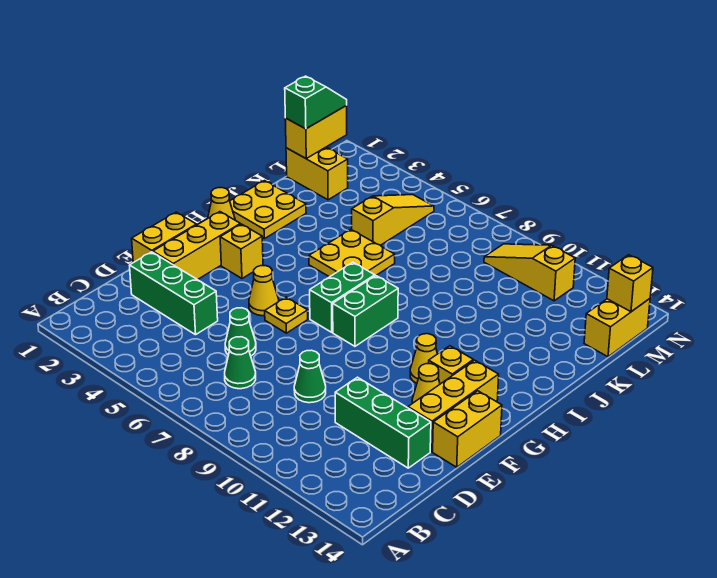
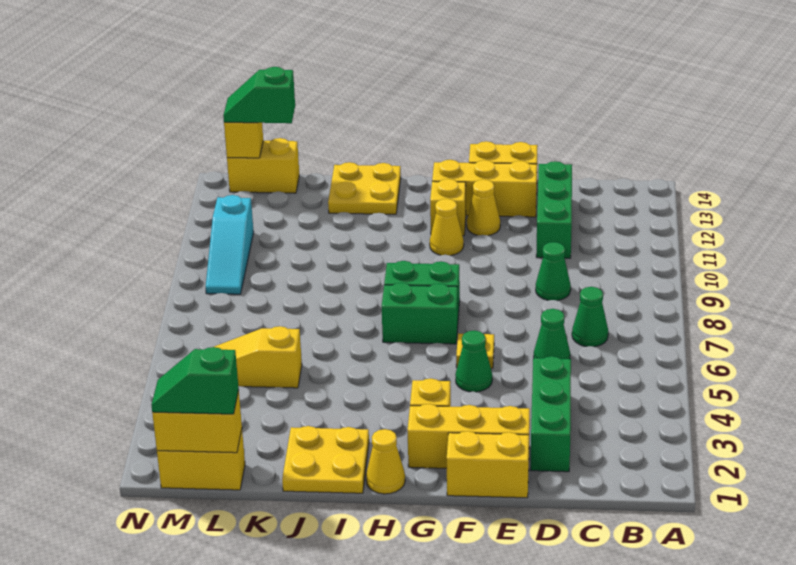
yellow cone F5 level 1 -> green cone F5 level 1
yellow plate I5:J6 level 1 -> yellow plate I13:J14 level 1
yellow brick L1:L2 level 1 -> yellow brick L1:M1 level 1
none -> green slope L14:M14 level 3 top L
yellow slope M9:M11 level 1 top 11 -> cyan slope M9:M11 level 1 top 11

